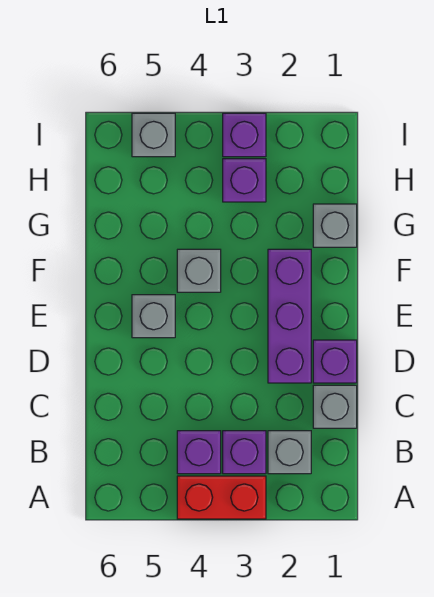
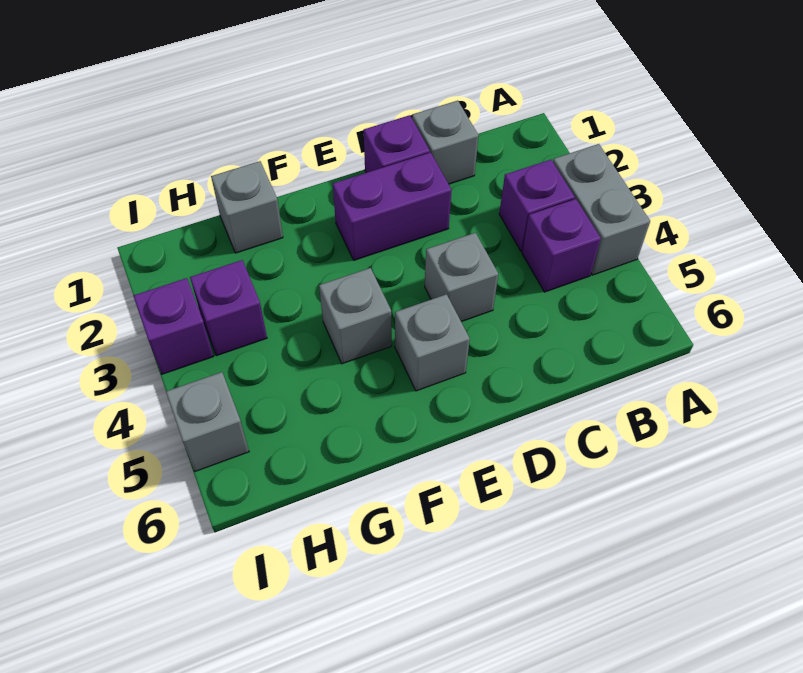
red brick A3:A4 level 1 -> grey brick A3:A4 level 1
grey brick B2 level 1 -> grey brick D4 level 1
purple brick D2:F2 level 1 -> purple brick D2:E2 level 1

